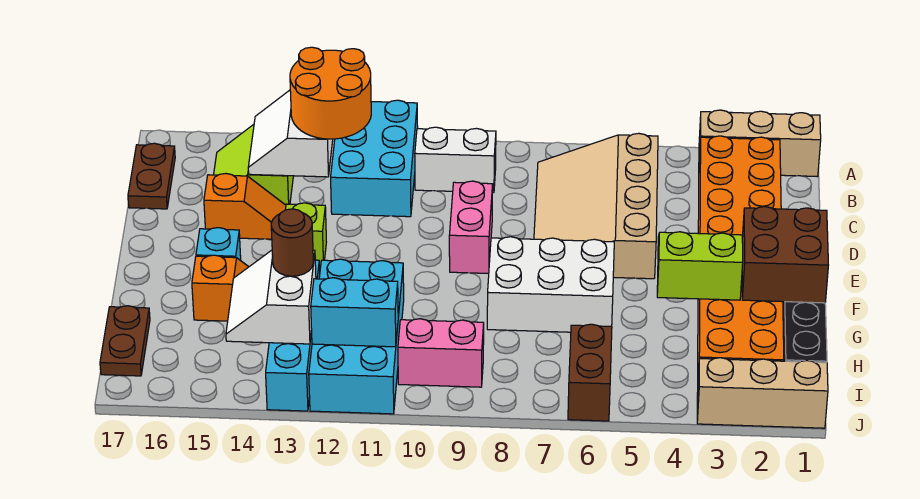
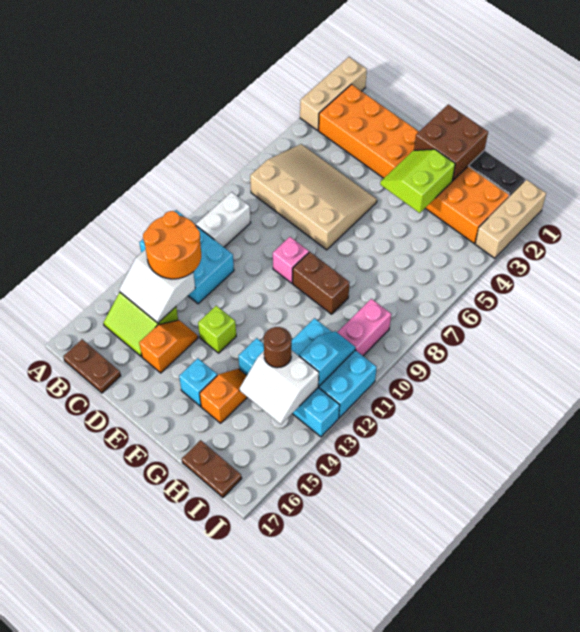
tan slope B5:E7 level 1 top 5 -> tan slope B5:E7 level 1 top 7
pink brick D9:E9 level 1 -> pink brick E9 level 1
white brick F6:G8 level 1 -> none
cyan brick G11:J12 level 1 -> cyan brick H11:J12 level 1
brown brick I6:J6 level 1 -> brown brick F9:G9 level 1
cyan brick I11:I12 level 2 -> cyan slope I11:I12 level 2 top 12

